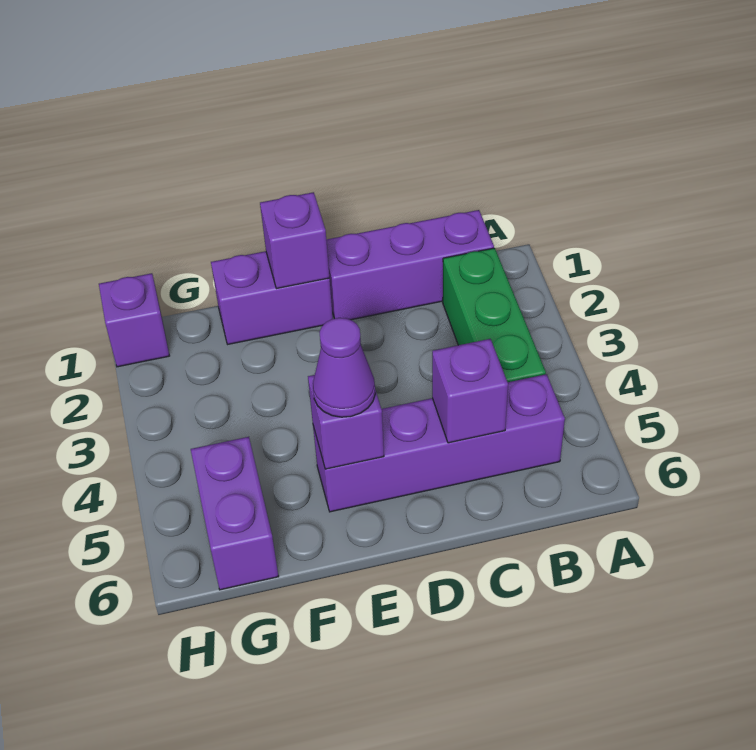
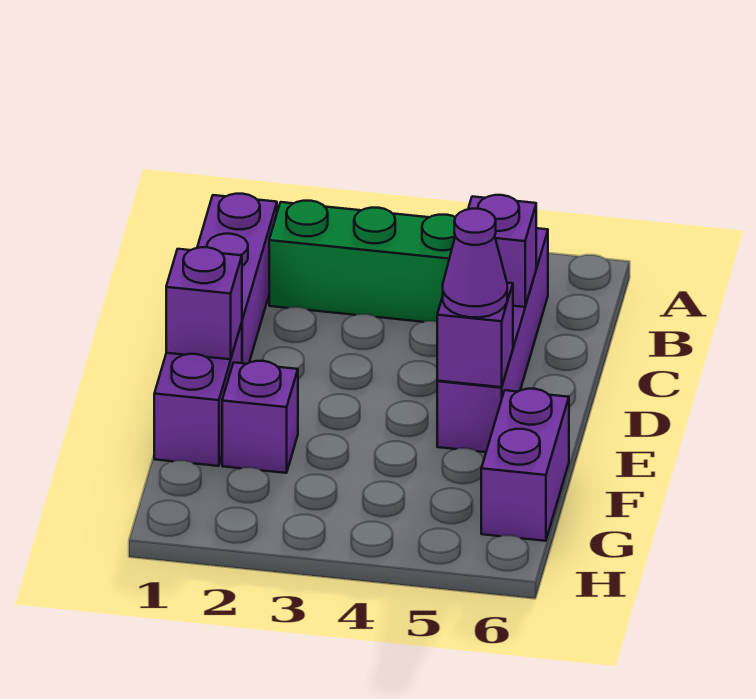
purple brick G5:G6 level 1 -> purple brick F6:G6 level 1
purple brick H1 level 1 -> purple brick F2 level 1

